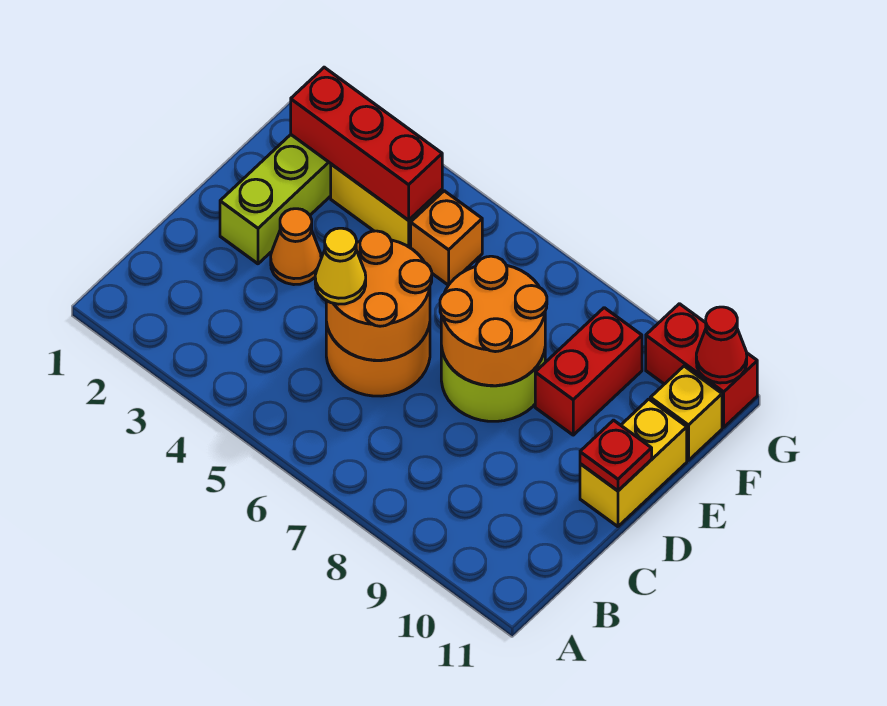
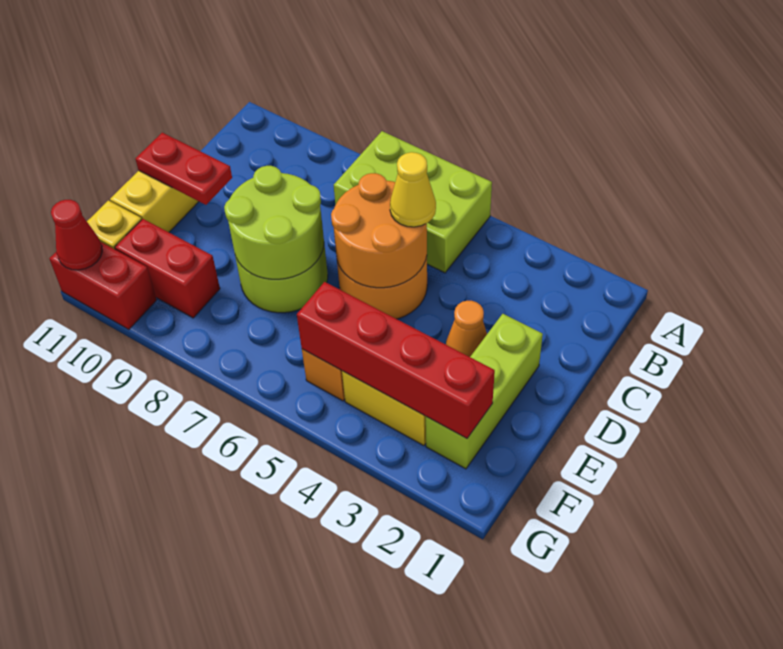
none -> lime brick A5:B7 level 1
orange round brick D7:E8 level 2 -> lime round brick D7:E8 level 2
red plate D11 level 2 -> red plate D10:D11 level 2
red brick E9:F9 level 1 -> red brick F9:F10 level 1
red brick F2:F4 level 2 -> red brick F2:F5 level 2

